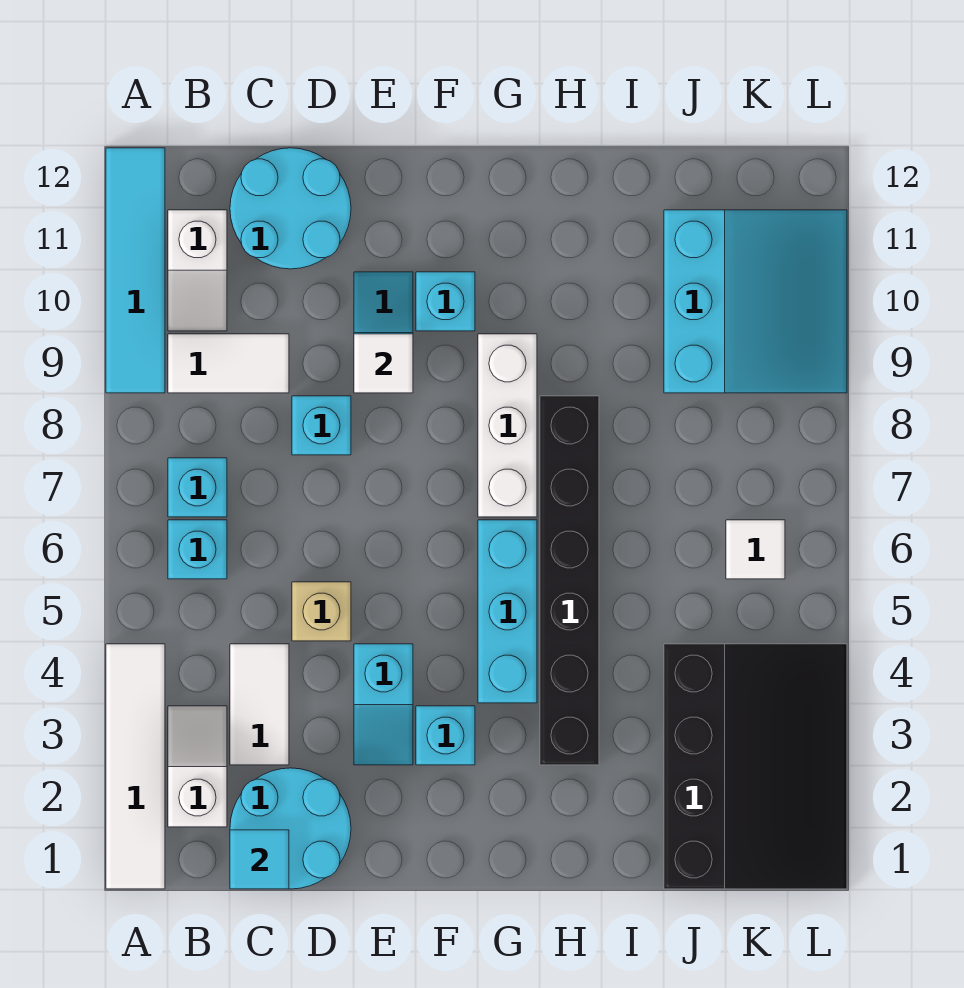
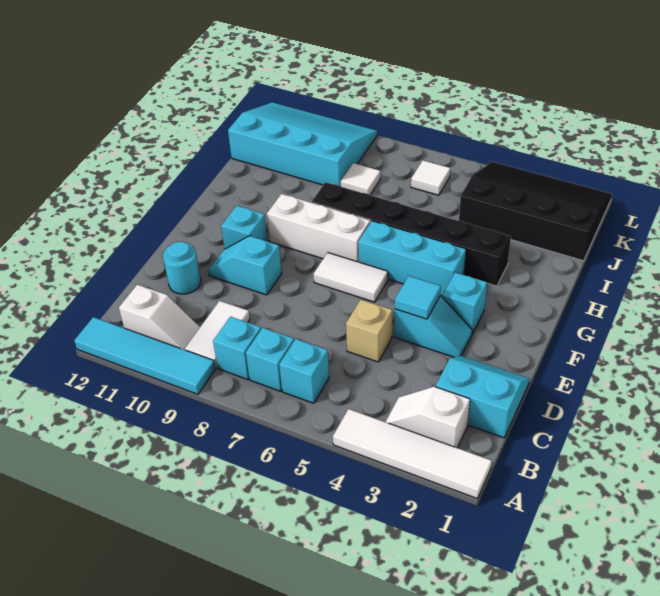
cyan round brick C1:D2 level 1 -> cyan slope C1:D2 level 1 top C
cyan tile C1 level 2 -> cyan tile E4 level 2
white tile C3:C4 level 1 -> white tile F6:F7 level 1
cyan round brick C11:D12 level 1 -> cyan round brick D11 level 1
cyan brick D8 level 1 -> cyan brick B8 level 1
white tile E9 level 2 -> white tile J8 level 1
cyan slope J9:L11 level 1 top J -> cyan slope J9:L12 level 1 top J

